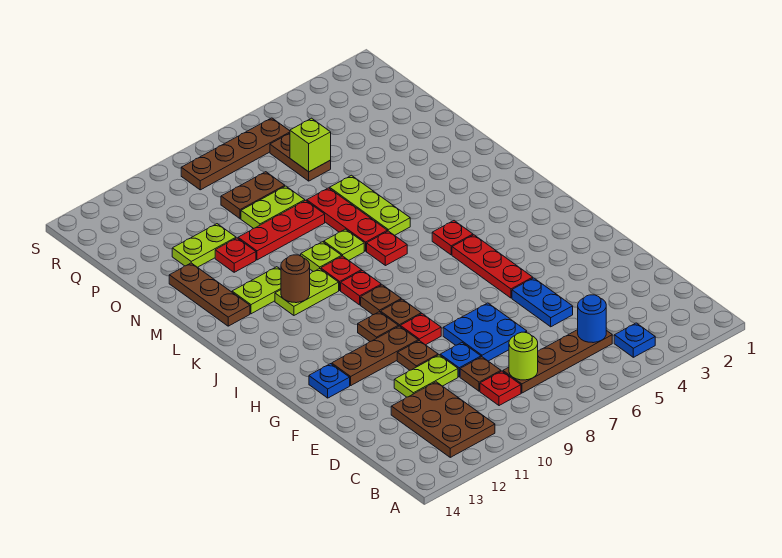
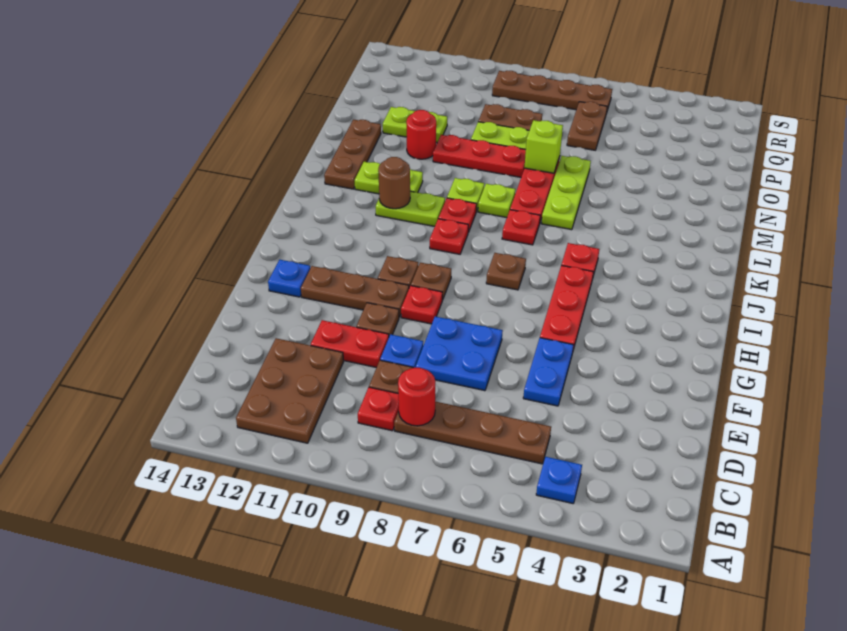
blue round brick C5 level 2 -> none
lime round brick C8 level 2 -> red round brick C8 level 2
lime plate E10:E11 level 1 -> red plate E10:E11 level 1
brown plate I9 level 1 -> brown plate I7 level 1
red plate N11 level 1 -> red round brick N11 level 1
lime brick P6 level 2 -> lime brick N7 level 2

